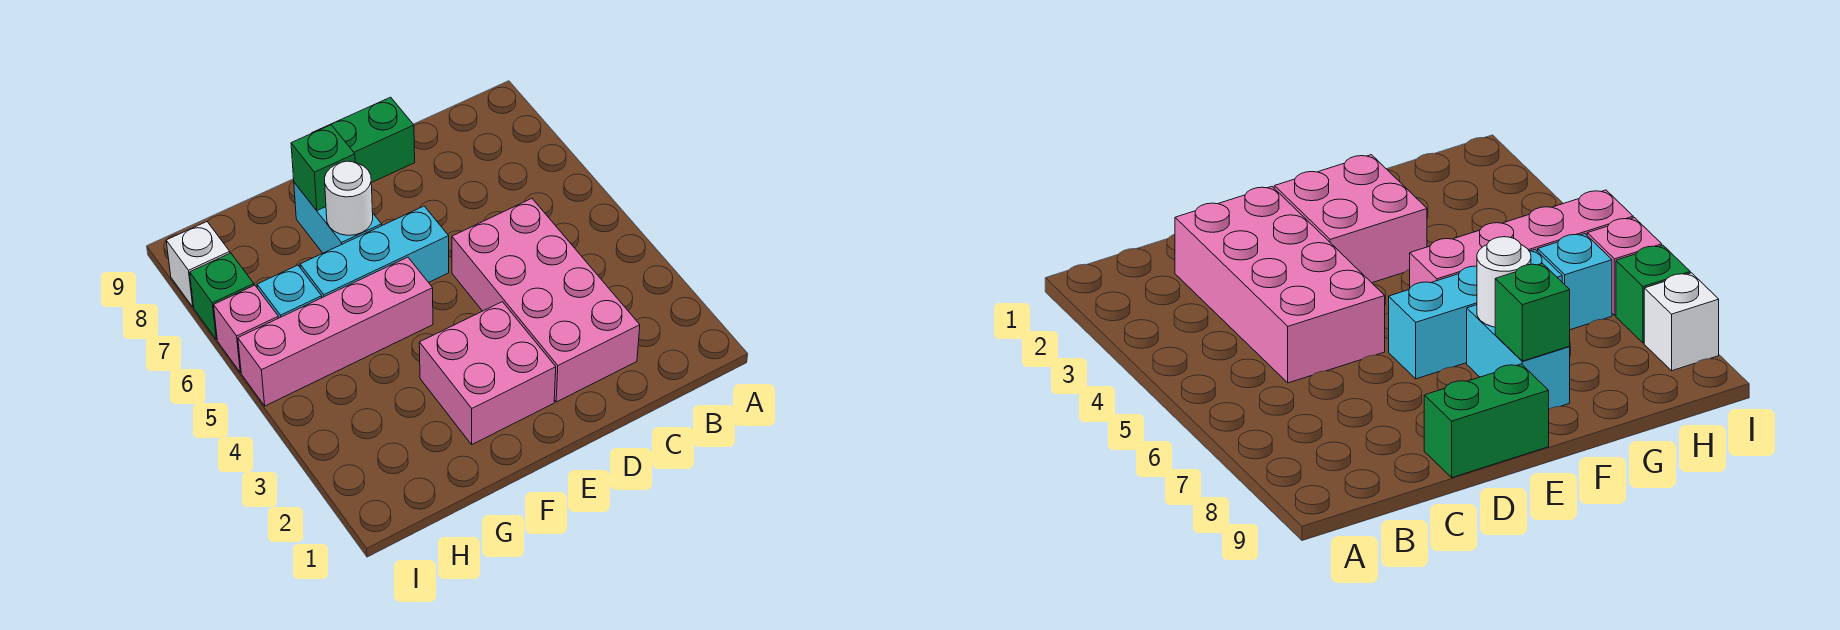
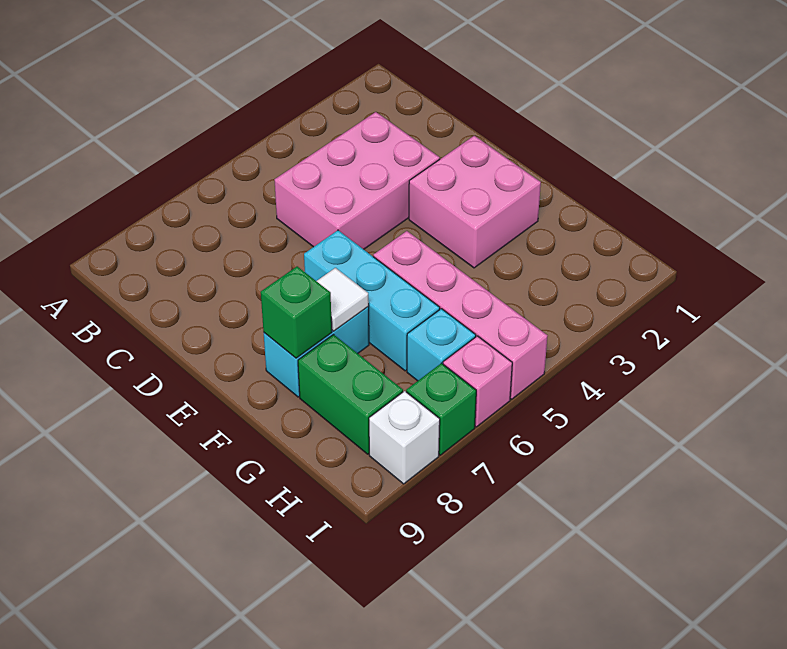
pink brick C2:D5 level 1 -> pink brick C3:D5 level 1
green brick D9:E9 level 1 -> green brick G8:H8 level 1
white round brick F7 level 2 -> white tile F7 level 2

